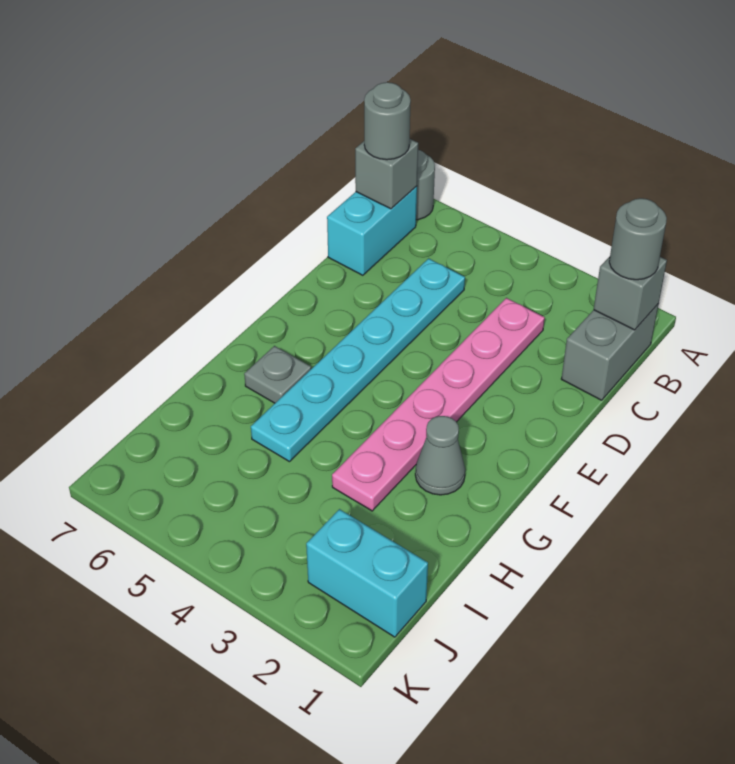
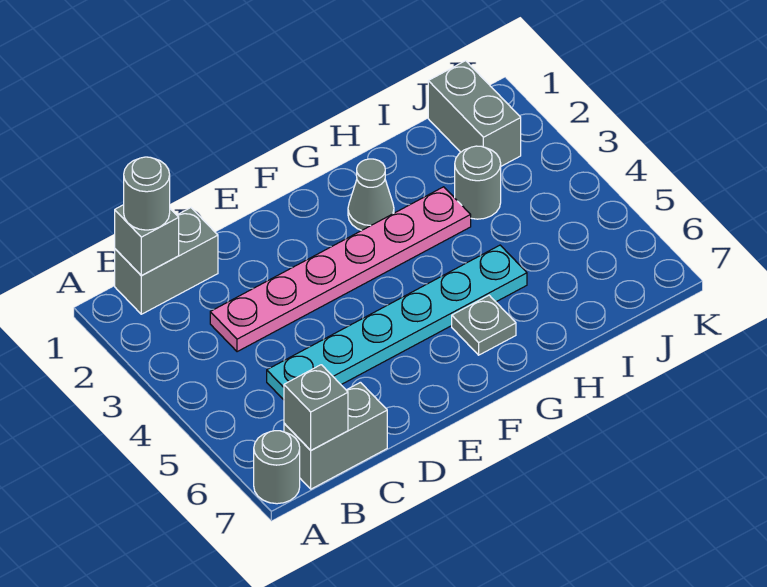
cyan brick B7:C7 level 1 -> grey brick B7:C7 level 1
grey round brick B7 level 3 -> grey round brick I3 level 1
cyan brick J1:J2 level 1 -> grey brick J1:J2 level 1

